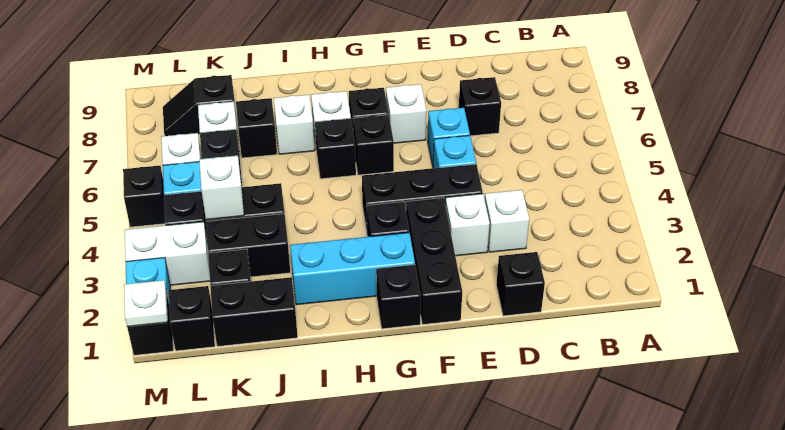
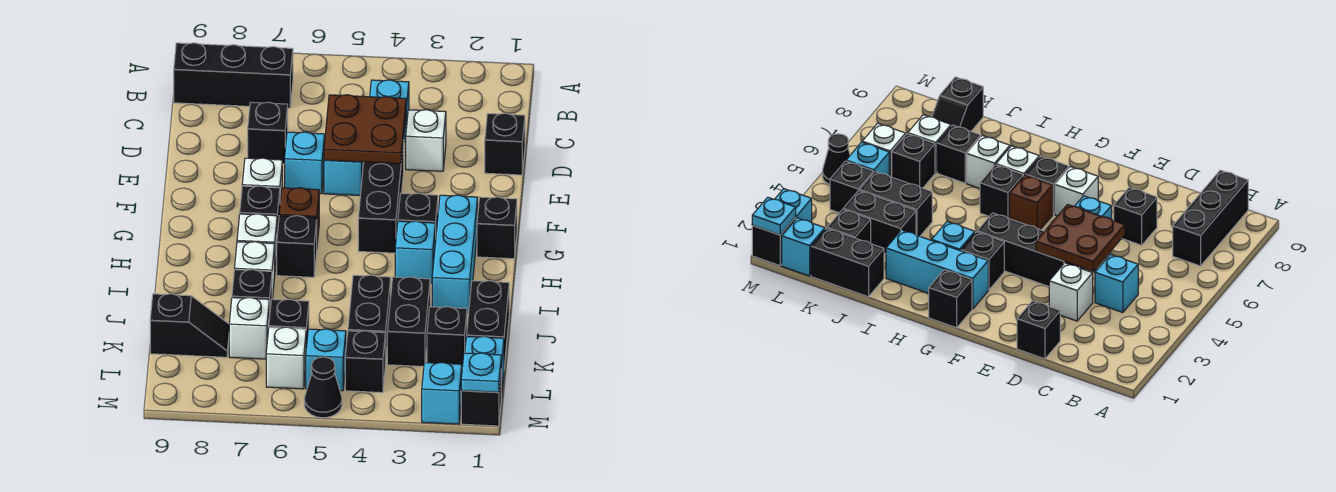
none -> cyan brick C4 level 1
none -> brown plate D4:E5 level 2
white brick E3 level 1 -> none
black brick F1:F3 level 1 -> black brick B7:B9 level 1
black brick G6 level 1 -> brown brick G6 level 1
none -> cyan brick H3 level 1
white brick K4 level 2 -> none
black slope K8:L8 level 1 top K -> black slope K8:K9 level 1 top 9
black brick L1 level 1 -> cyan brick L1 level 1
white brick L3:M3 level 1 -> none
white plate M1 level 2 -> cyan plate M1 level 2
black brick M5 level 1 -> black cone M5 level 1

